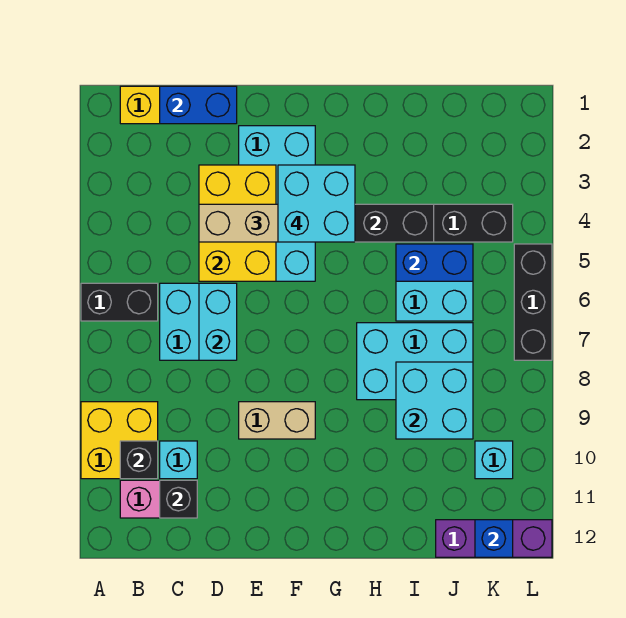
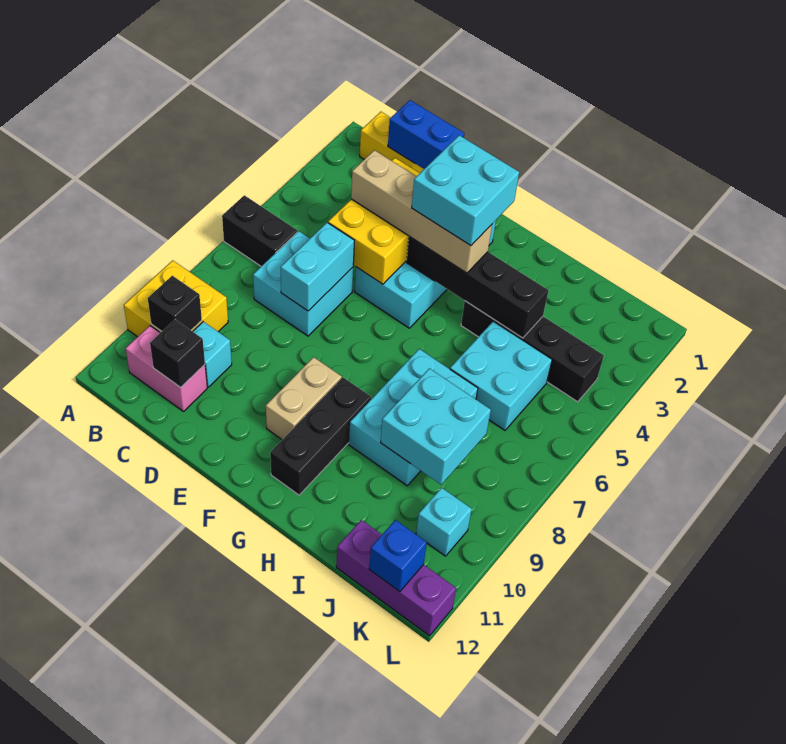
tan brick E9:F9 level 1 -> tan brick F9:F10 level 1
cyan brick H7:J8 level 1 -> cyan brick H7:I9 level 1
blue brick I5:J5 level 2 -> none
black brick L5:L7 level 1 -> black brick G9:G11 level 1

